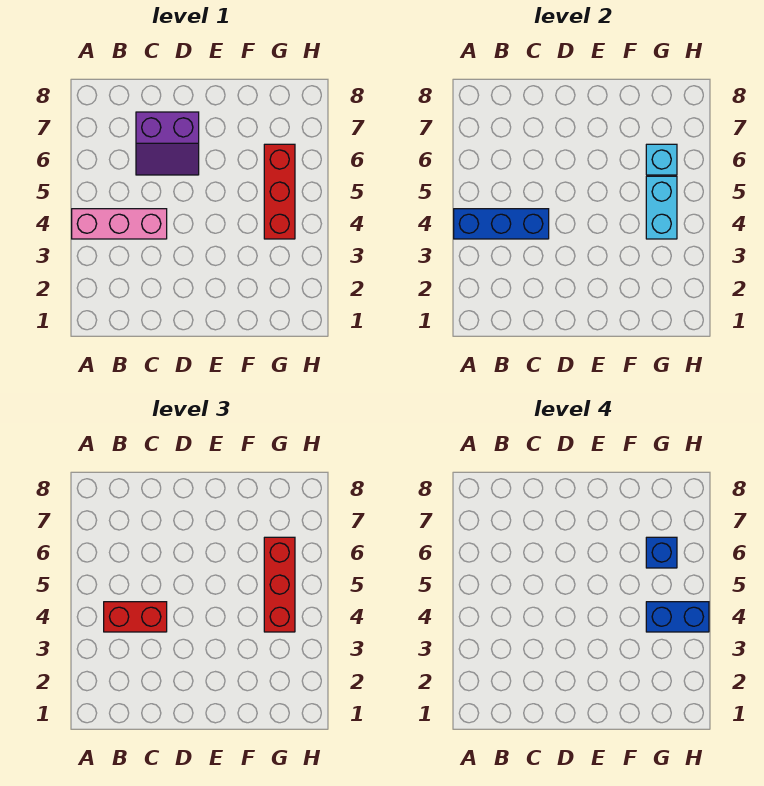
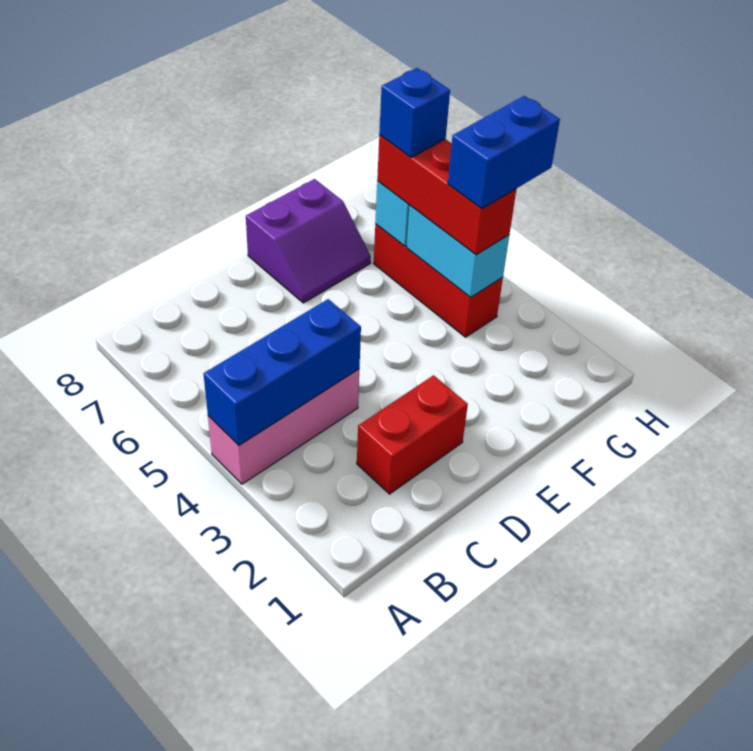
red brick B4:C4 level 3 -> red brick C2:D2 level 1
purple slope C6:D7 level 1 top 7 -> purple slope E7:F8 level 1 top 8

